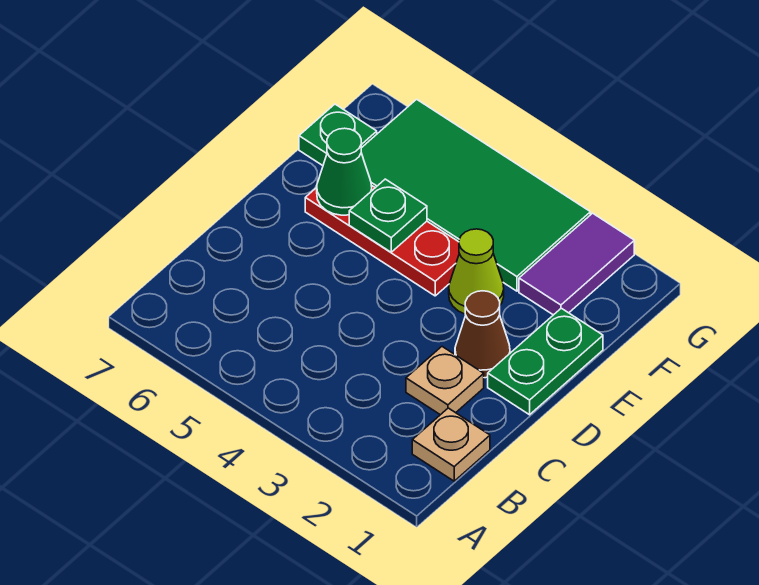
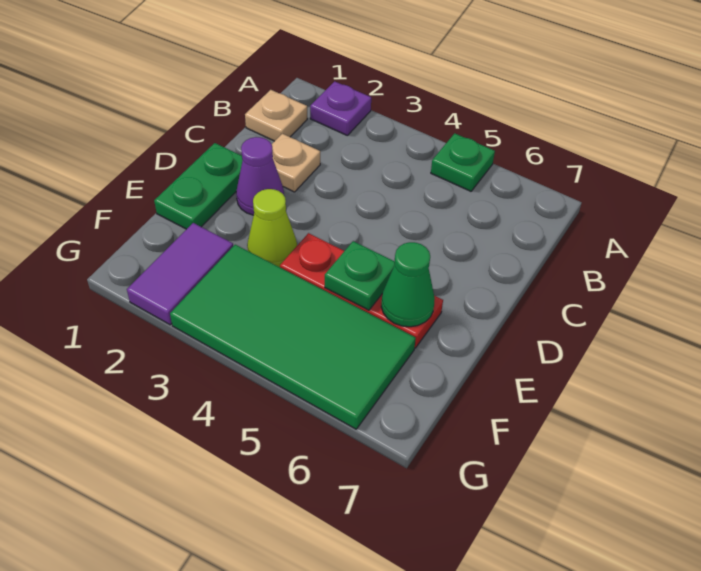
none -> purple plate A2 level 1
brown cone D2 level 1 -> purple cone D2 level 1
green plate F7 level 1 -> green plate A5 level 1

